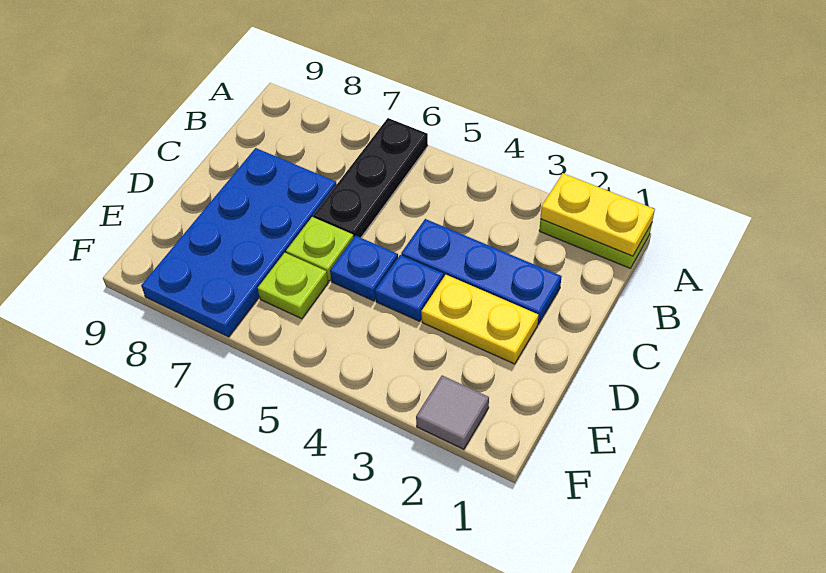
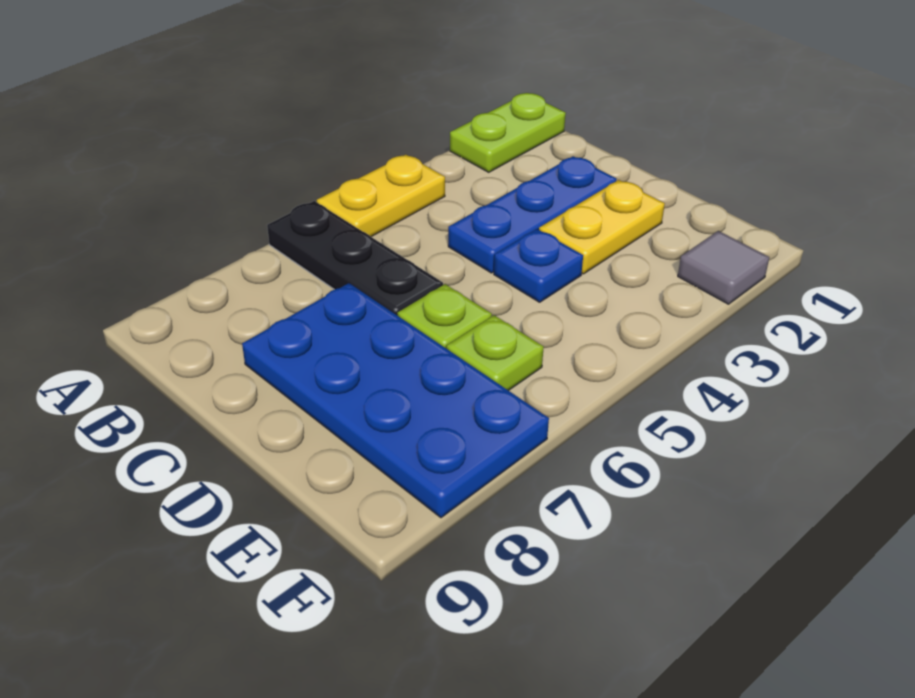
yellow plate A1:A2 level 2 -> yellow plate A4:A5 level 1
blue plate D5 level 1 -> none

